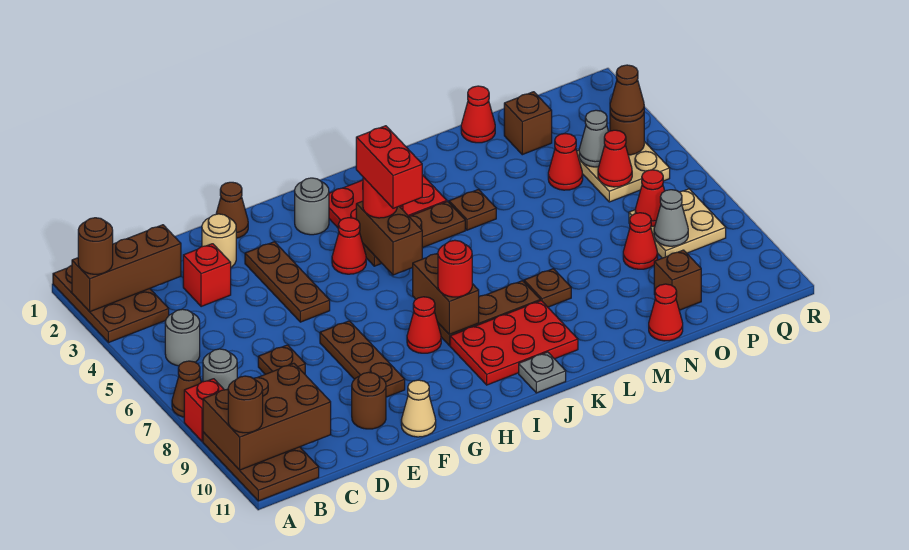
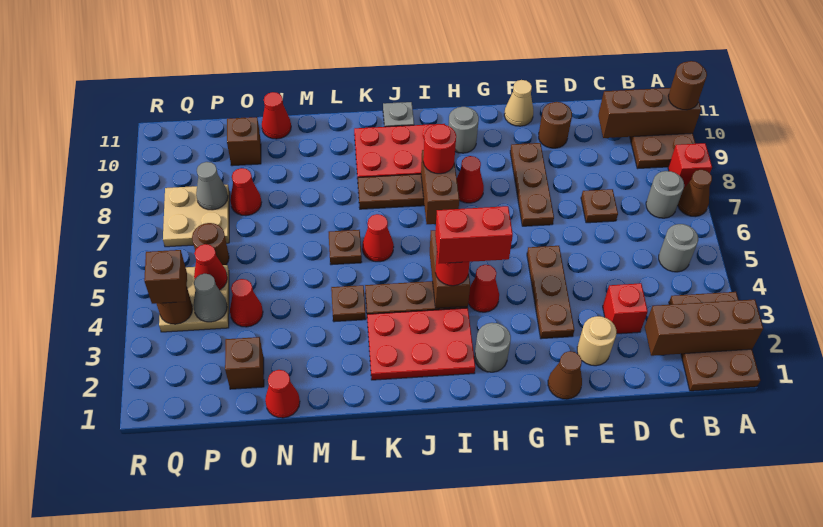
brown round brick A2 level 3 -> brown round brick P6 level 1
brown brick A9:C10 level 2 -> brown brick A10:C10 level 2
none -> grey round brick H10 level 1
red brick I4:I5 level 4 -> red brick H4:I4 level 4
brown plate L8 level 1 -> brown plate L6 level 1
red cone P7 level 2 -> red cone K6 level 1
brown cone Q4 level 3 -> brown brick Q4 level 3

